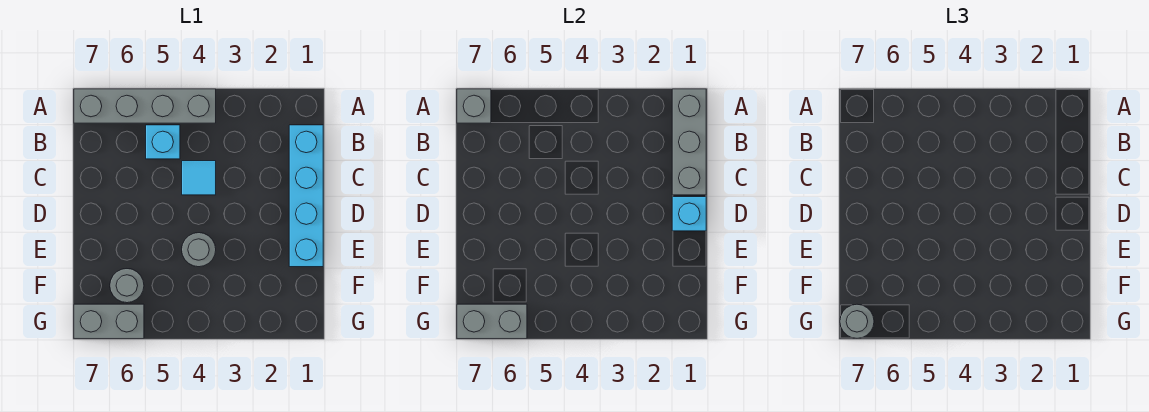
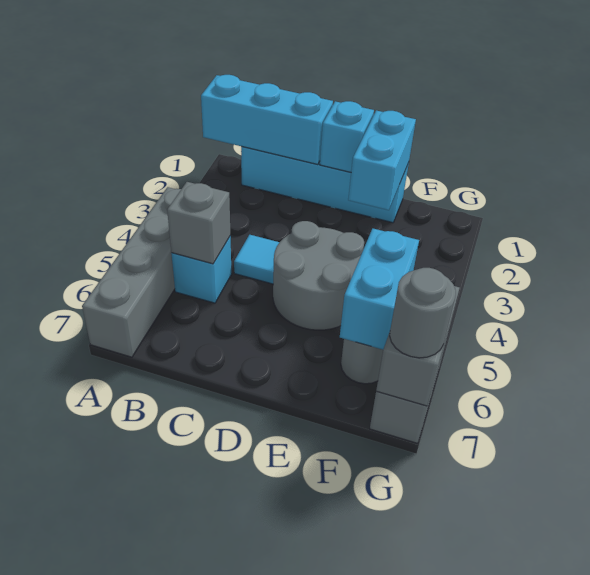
grey brick A1:C1 level 2 -> cyan brick A1:C1 level 2
grey brick A7 level 2 -> grey brick B5 level 2
none -> cyan brick E1:E2 level 2
grey round brick E4 level 1 -> grey round brick D4:E5 level 1
none -> cyan brick F5:F6 level 2

